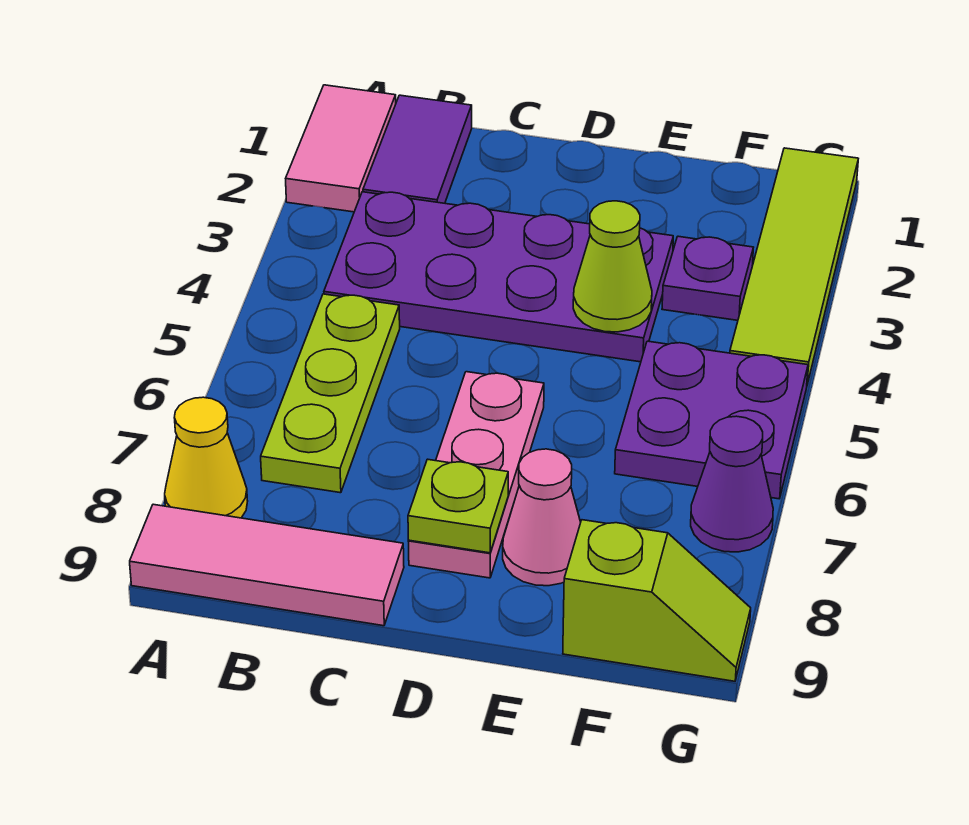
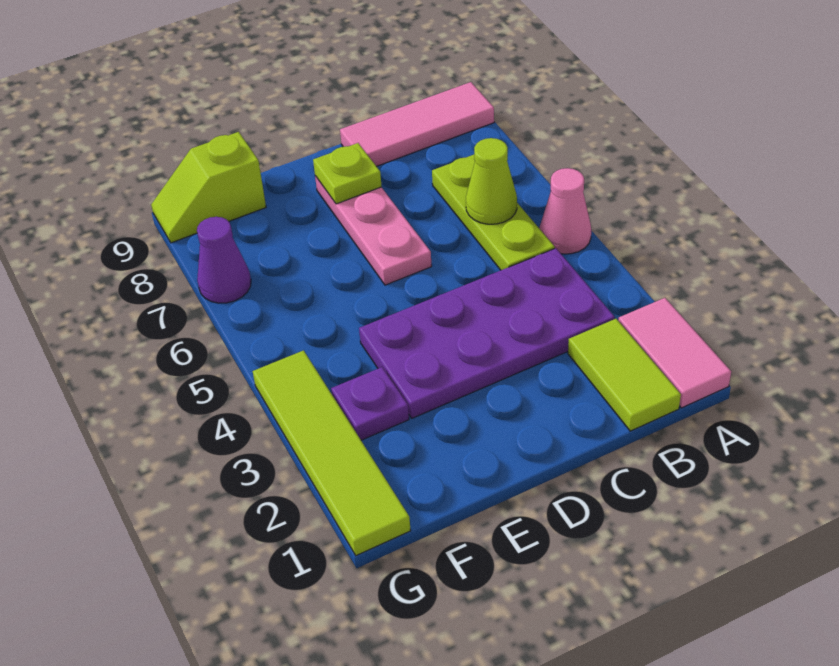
yellow cone A8 level 1 -> none
purple tile B1:B2 level 1 -> lime tile B1:B2 level 1
lime cone E4 level 2 -> lime cone B6 level 2
pink cone E8 level 1 -> pink cone A5 level 1
purple plate F5:G6 level 1 -> none

